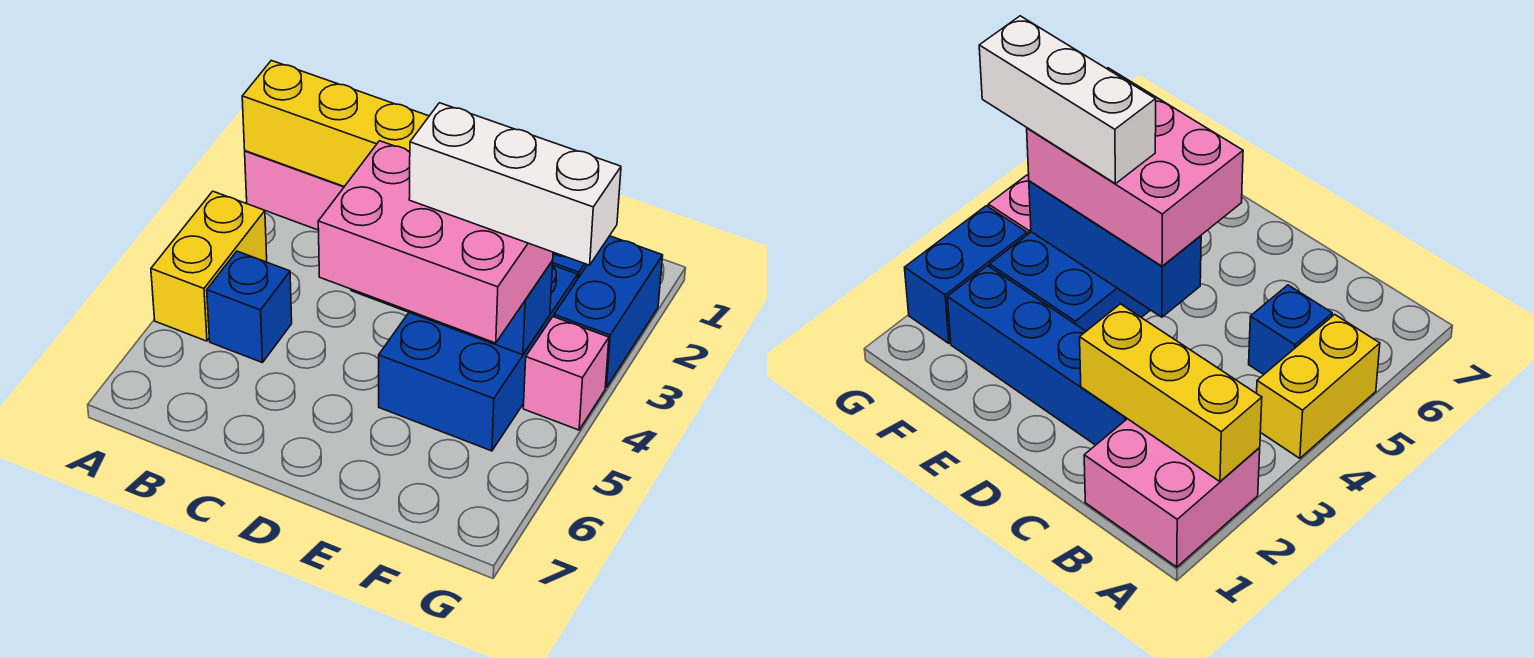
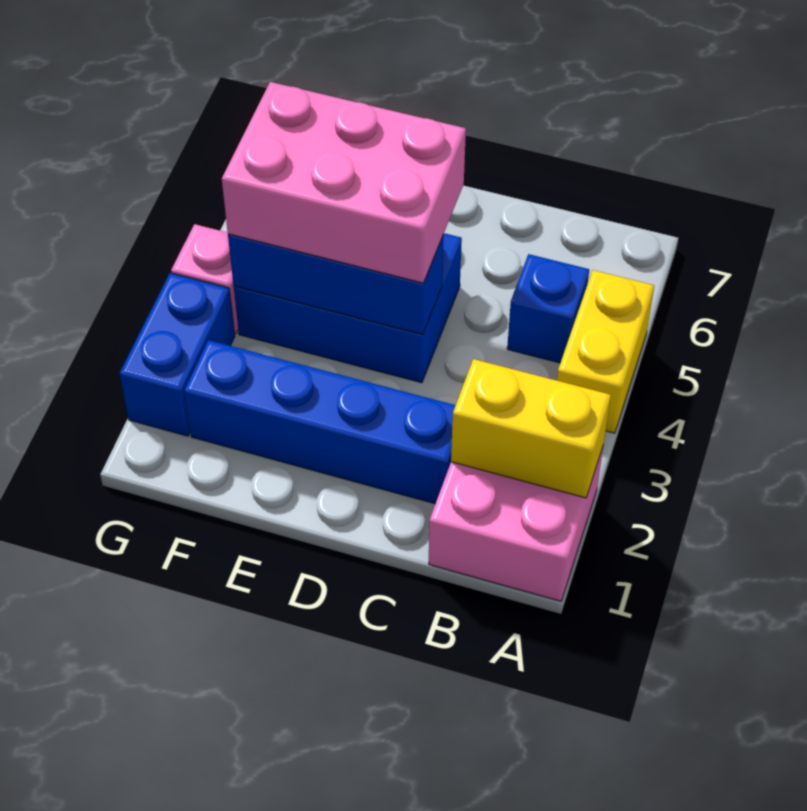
yellow brick A2:C2 level 2 -> yellow brick A2:B2 level 2
blue brick E3:F5 level 1 -> blue brick D4:F5 level 1
white brick E4:G4 level 4 -> none

